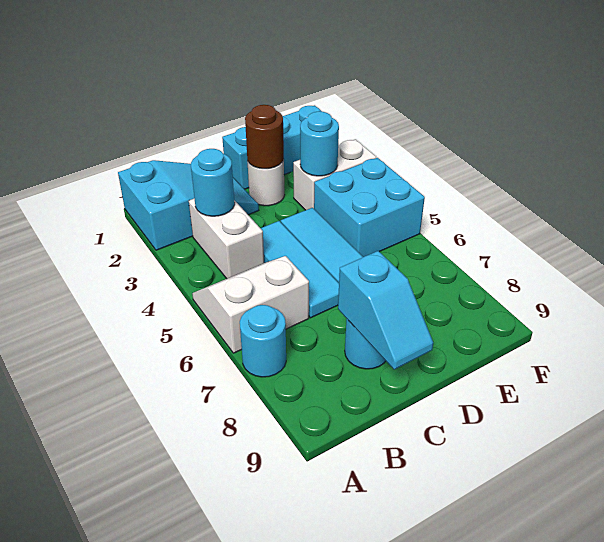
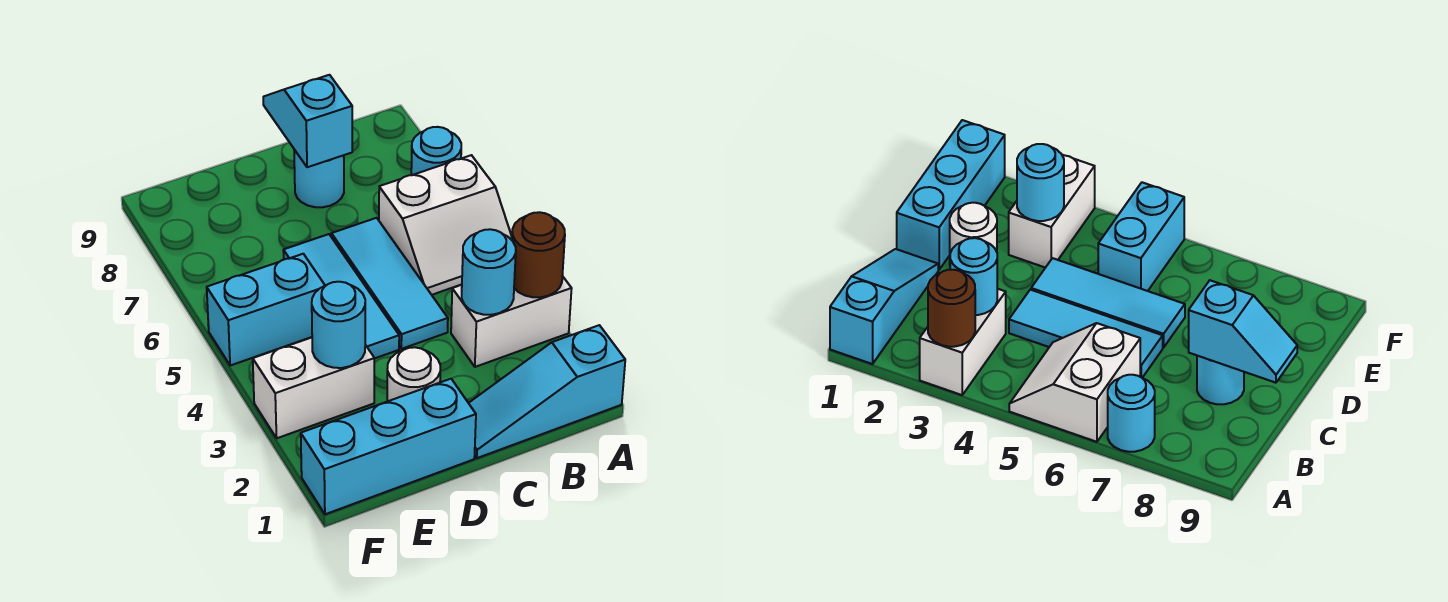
cyan slope A1:C2 level 1 top A -> cyan slope A1:C1 level 1 top A
white brick B3:B4 level 1 -> white brick A3:B3 level 1
brown round brick D2 level 2 -> brown round brick A3 level 2
cyan brick E4:F5 level 1 -> cyan brick E5:F5 level 1

